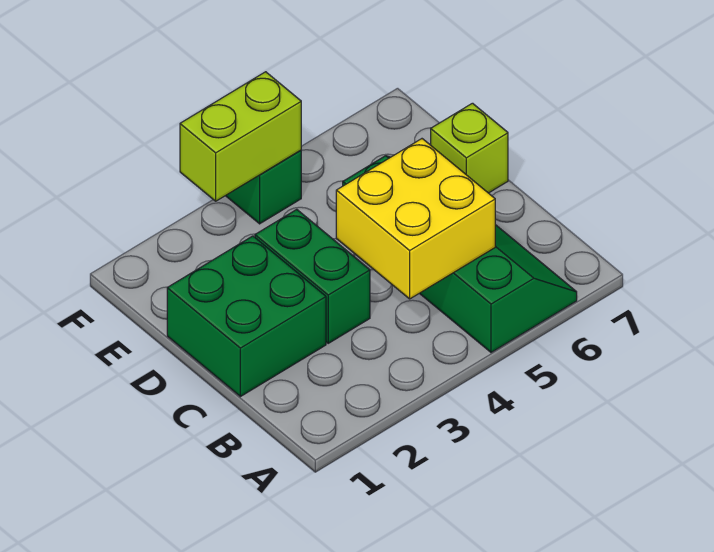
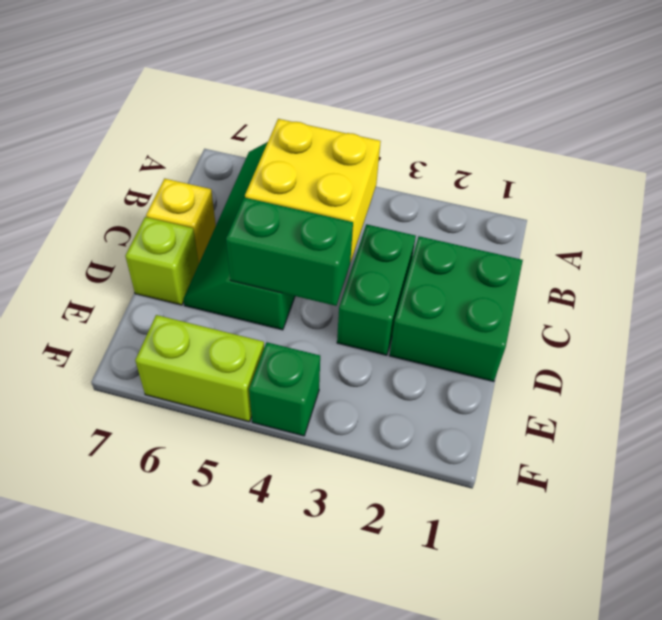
none -> yellow brick C7 level 1
none -> green brick D4:D5 level 2
lime brick F3:F4 level 2 -> lime brick F5:F6 level 1

